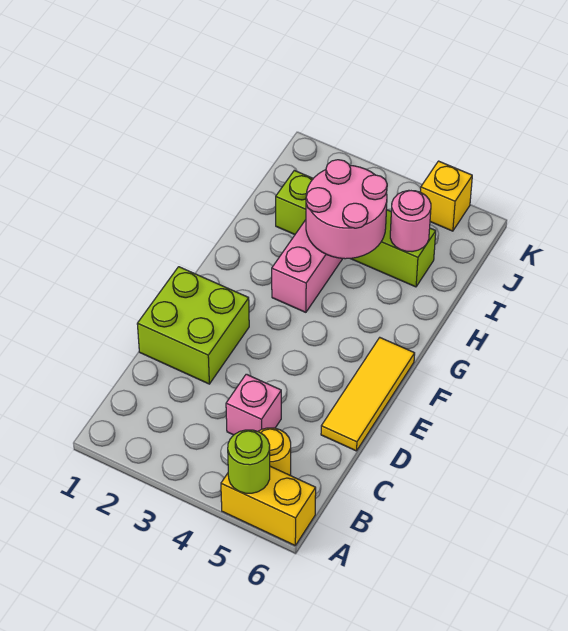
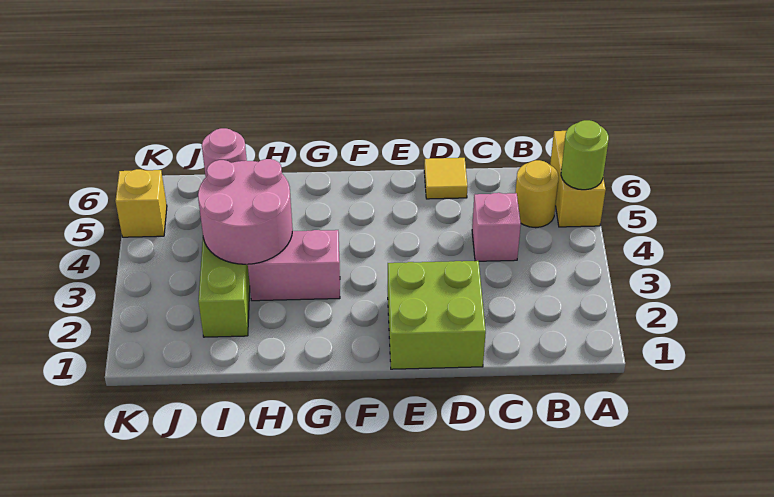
yellow tile D6:F6 level 1 -> yellow tile D6 level 1

